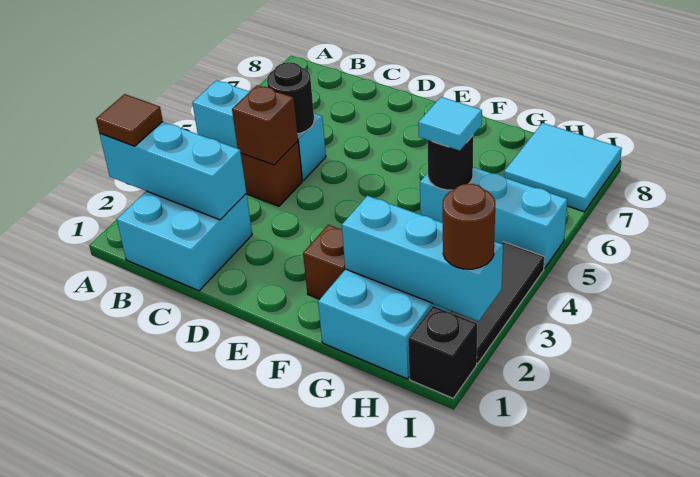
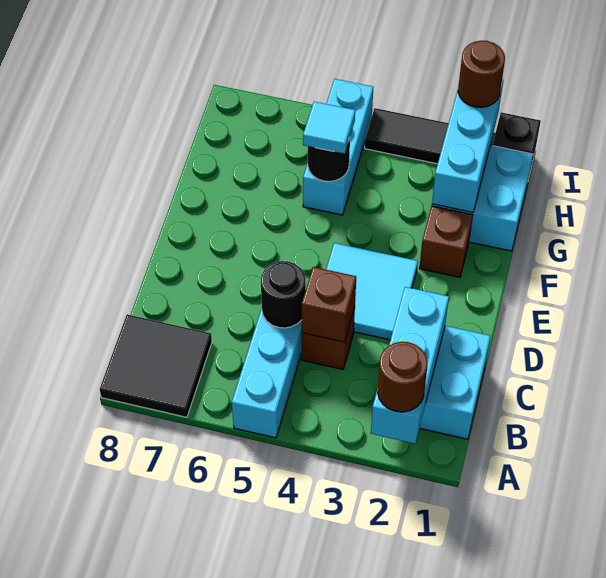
brown tile A2 level 3 -> brown round brick A2 level 3
none -> black tile A7:B8 level 1
cyan tile H7:I8 level 1 -> cyan tile D3:E4 level 1

